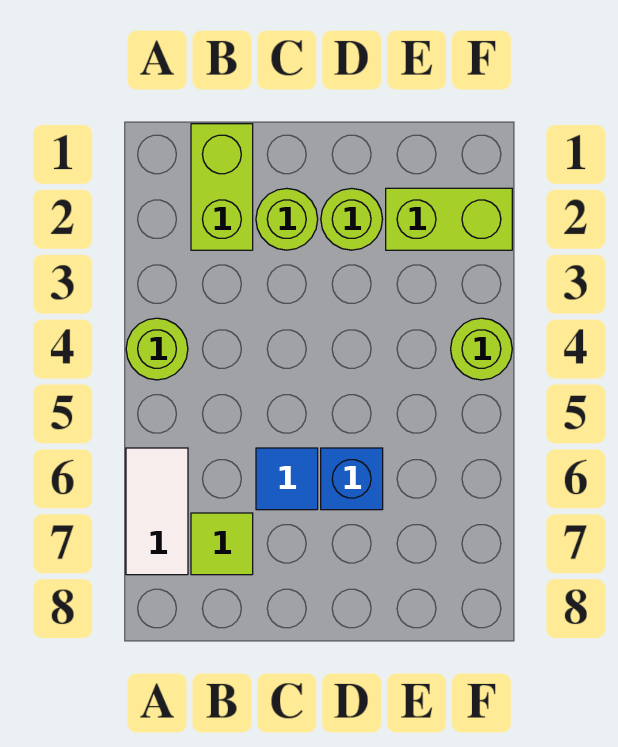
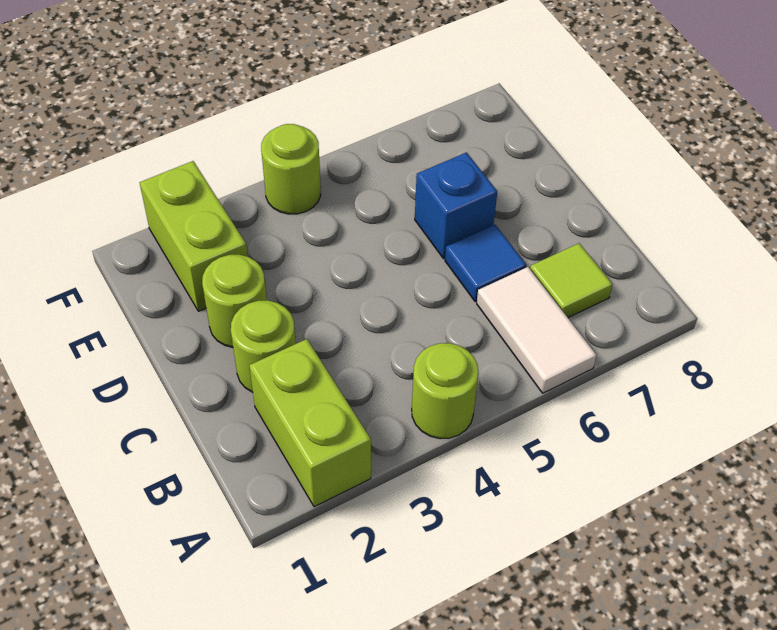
white tile A6:A7 level 1 -> white tile A6:B6 level 1
lime brick B1:B2 level 1 -> lime brick A2:B2 level 1

